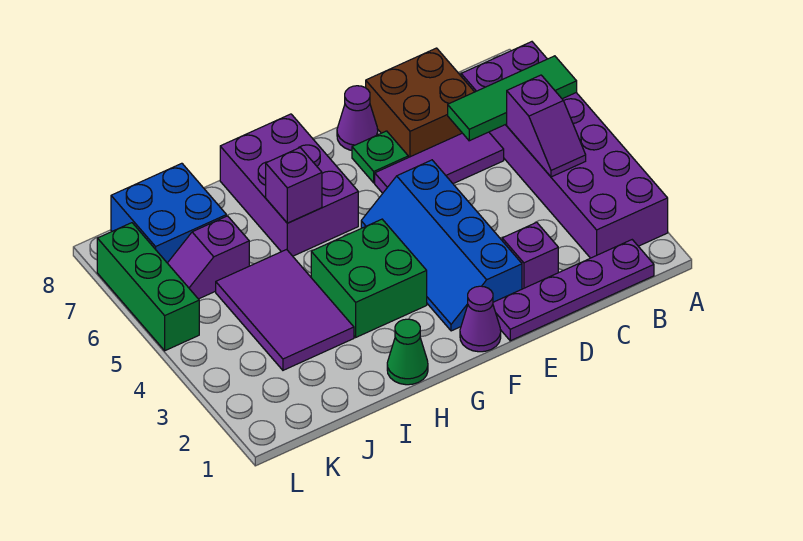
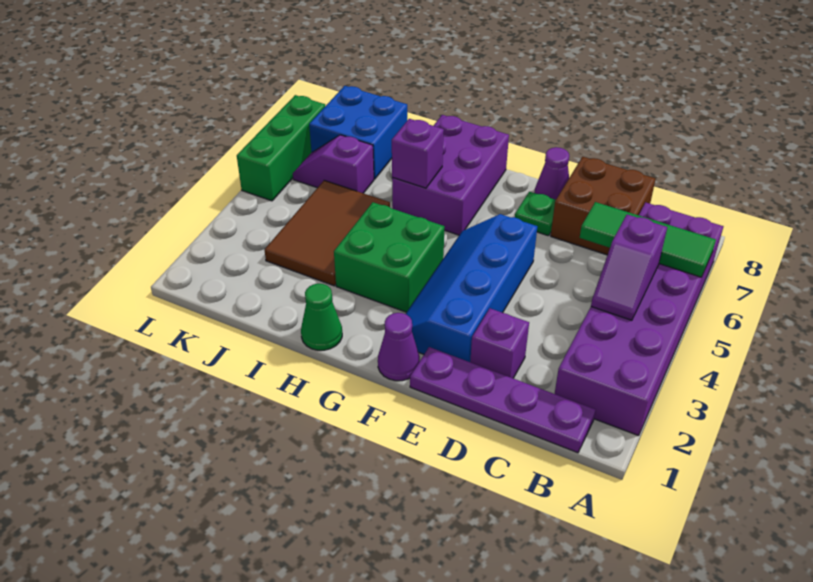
purple tile C6:E6 level 1 -> none
purple tile I3:J5 level 1 -> brown tile I3:J5 level 1

